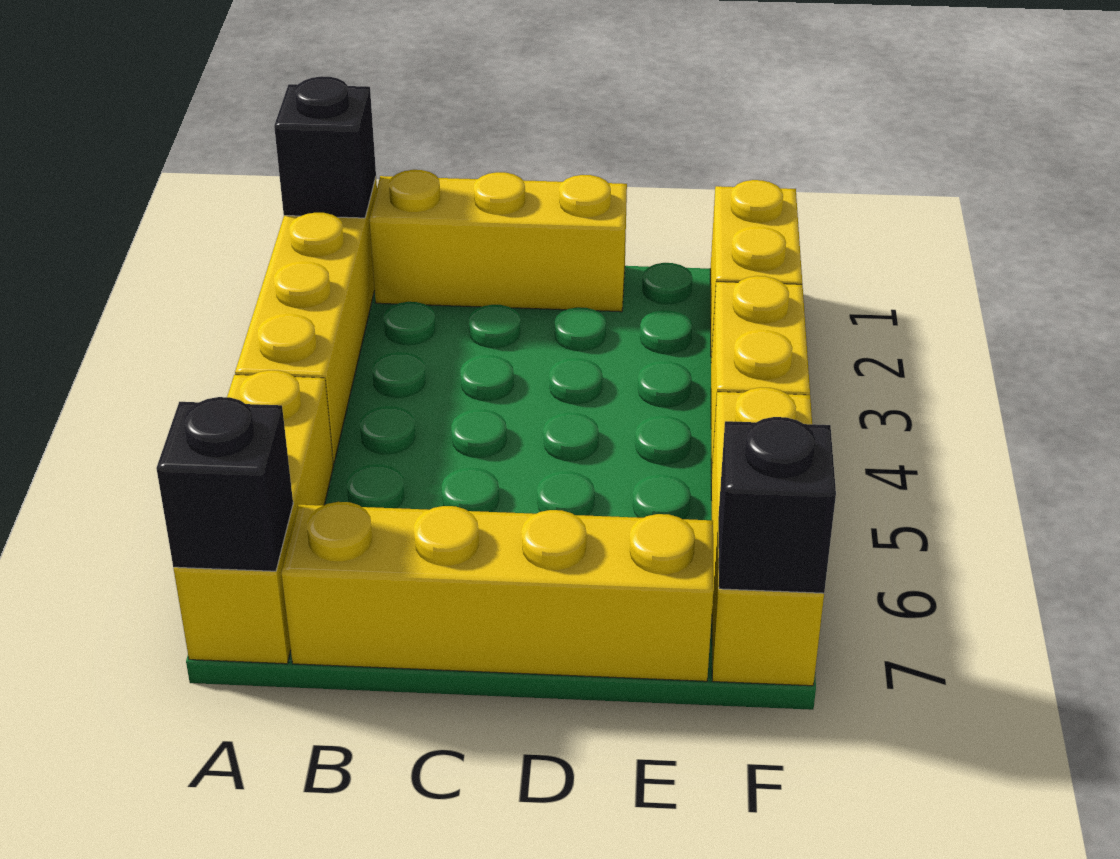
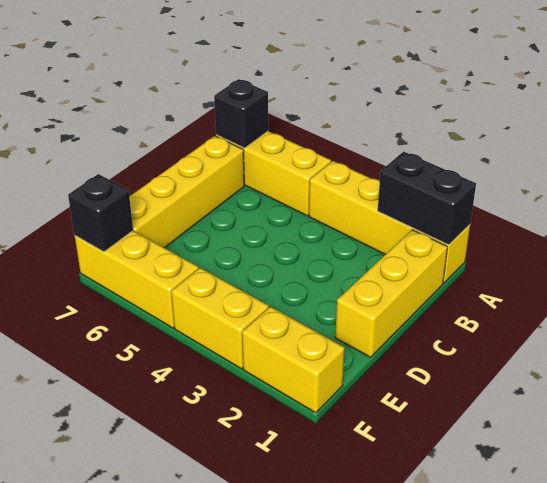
black brick A1 level 2 -> black brick A1:A2 level 2

